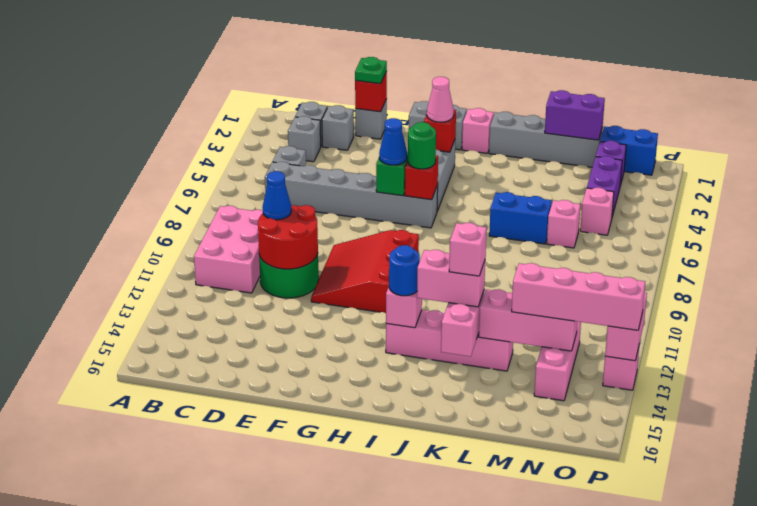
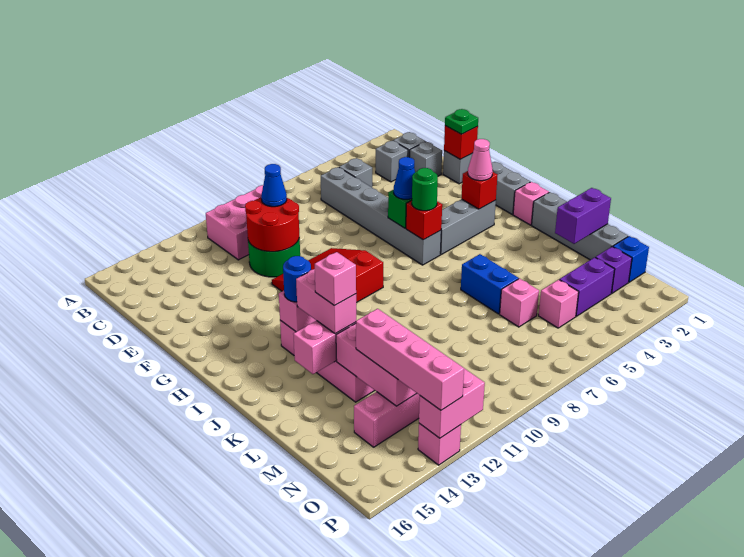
purple brick L1:M1 level 2 -> purple brick L1:L2 level 2
blue brick N1:O1 level 1 -> blue brick N1 level 1

